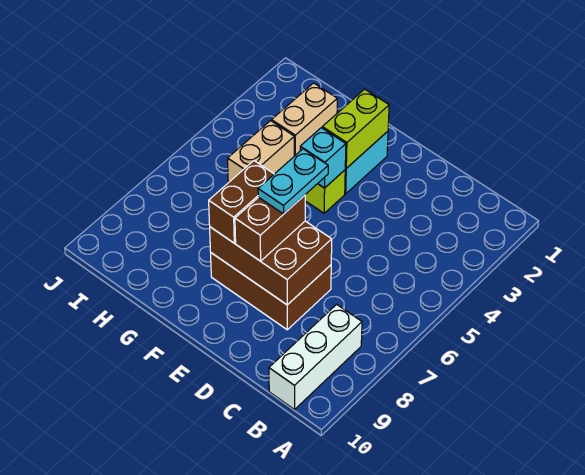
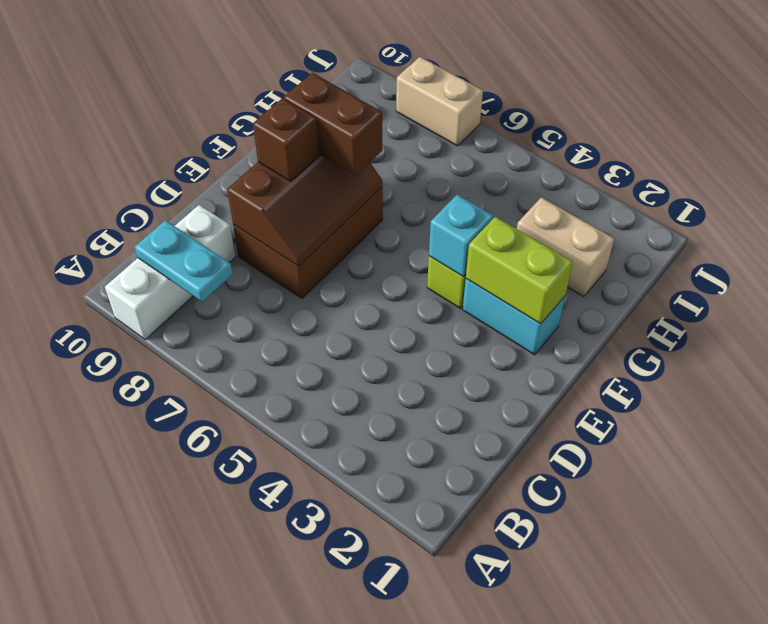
white brick B8:B10 level 1 -> white brick A9:C9 level 1
brown brick D7:F8 level 2 -> brown slope D7:F8 level 2 top 8
cyan plate E6:E7 level 4 -> cyan plate B8:B9 level 2
brown brick E7:E8 level 3 -> brown brick E8 level 3
tan brick H4:H5 level 1 -> tan brick J7:J8 level 1

